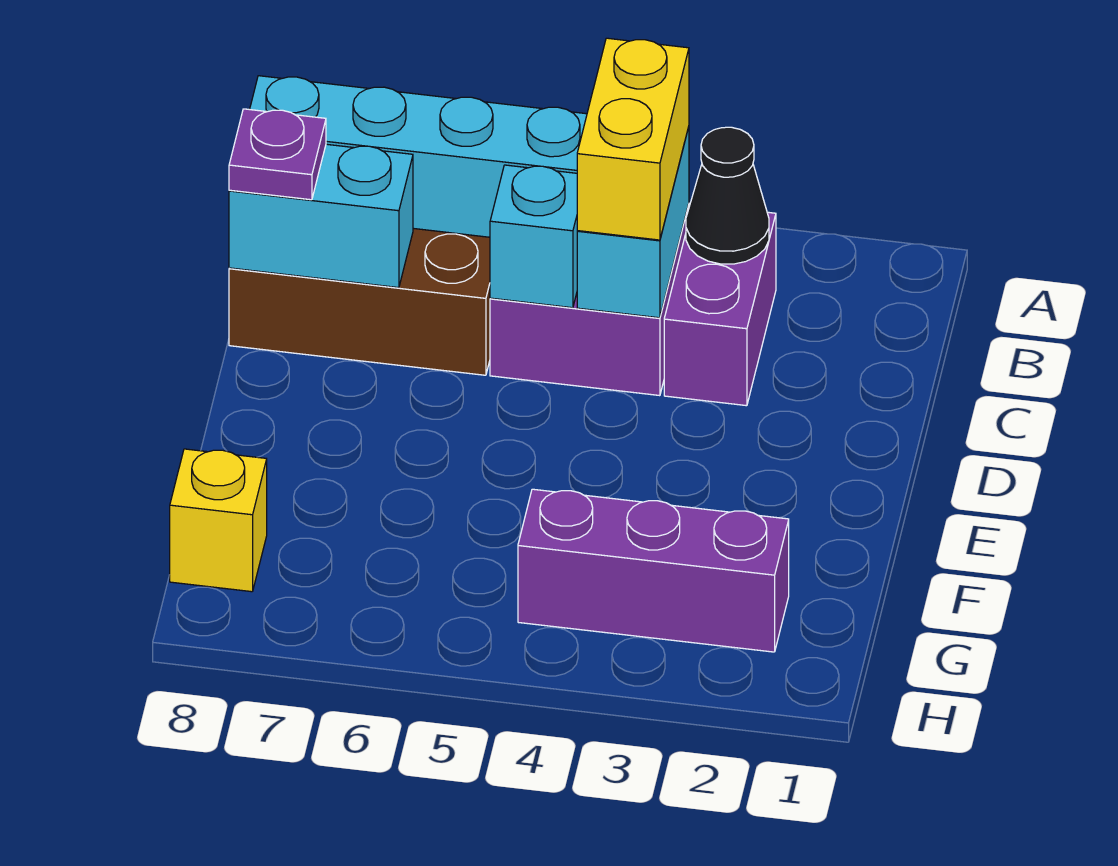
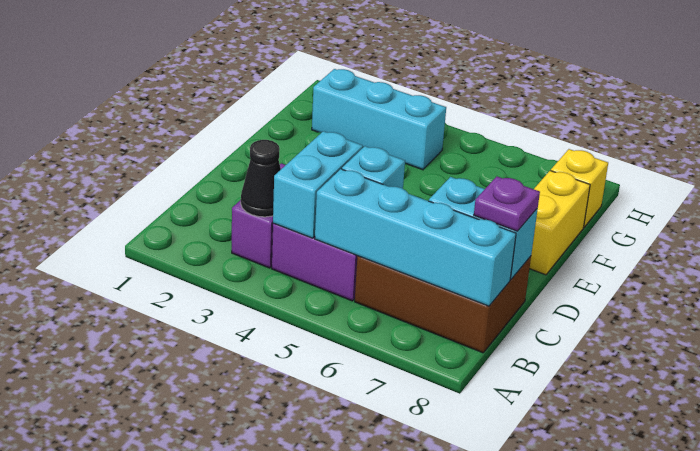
yellow brick B4:C4 level 3 -> yellow brick E8:F8 level 1
purple brick G2:G4 level 1 -> cyan brick G2:G4 level 1

